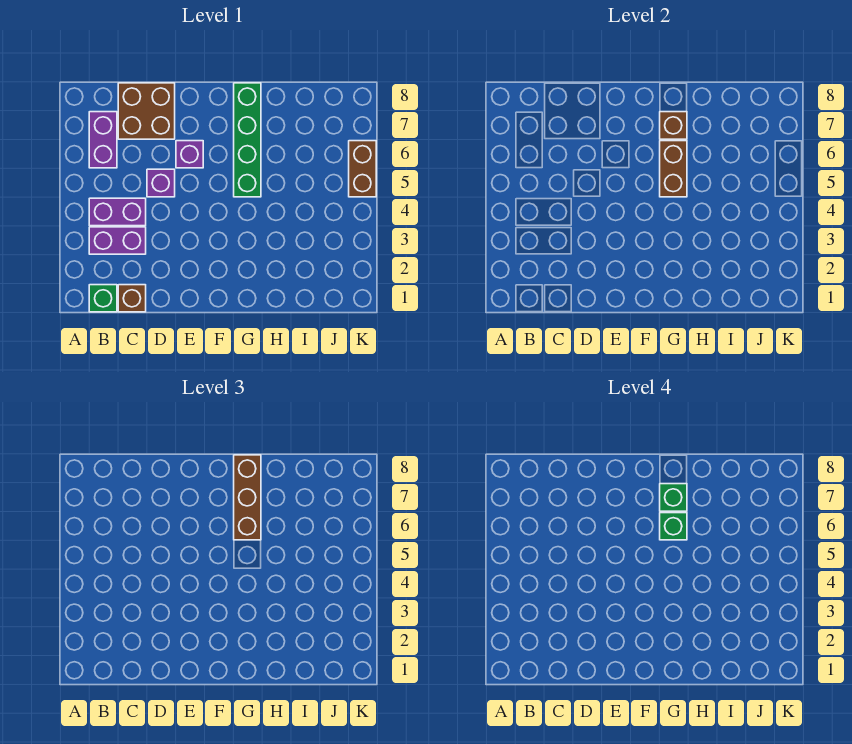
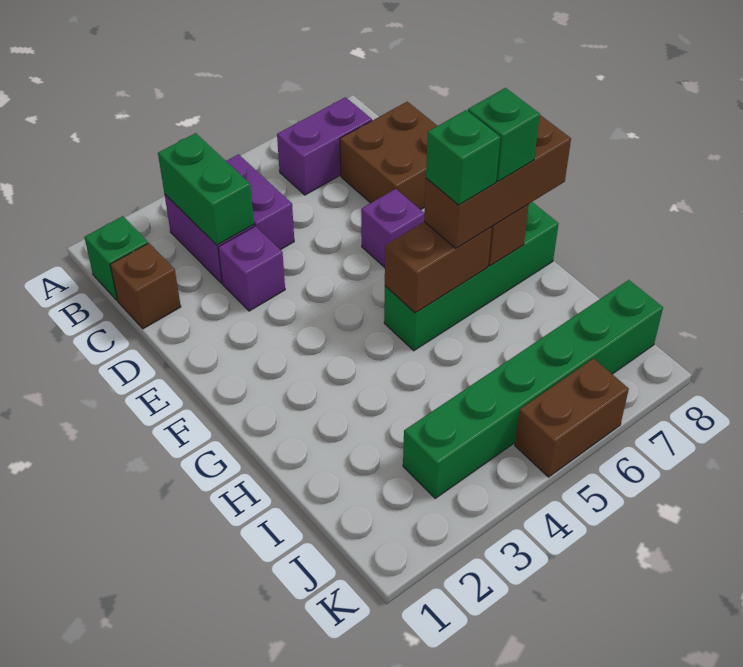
none -> green brick B3:C3 level 2
purple brick D5 level 1 -> purple brick D3 level 1
none -> green brick J3:J8 level 1

